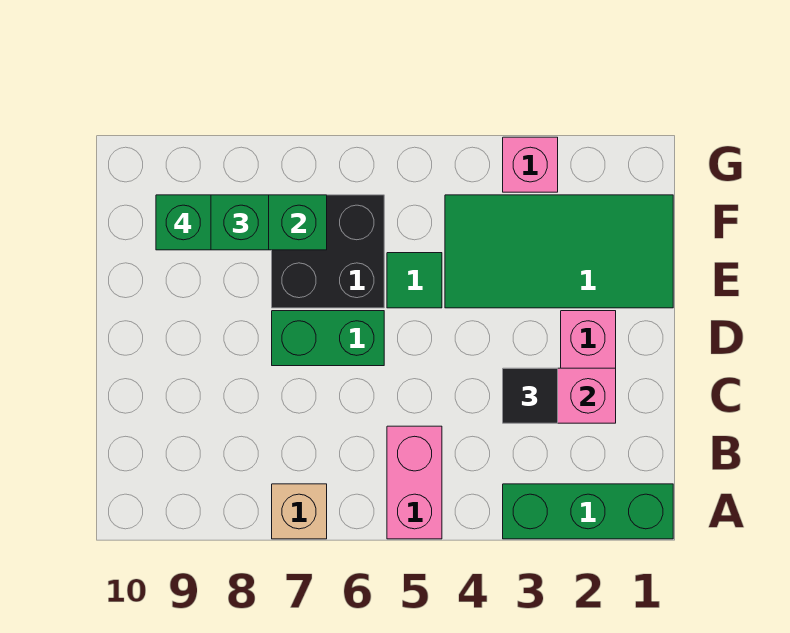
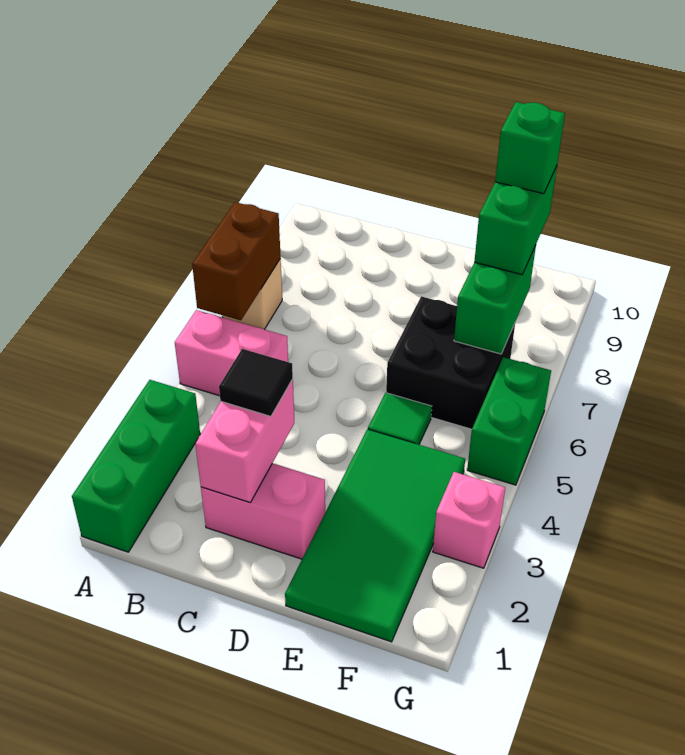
none -> brown brick A6:A7 level 2
green brick D6:D7 level 1 -> green brick G5:G6 level 1

